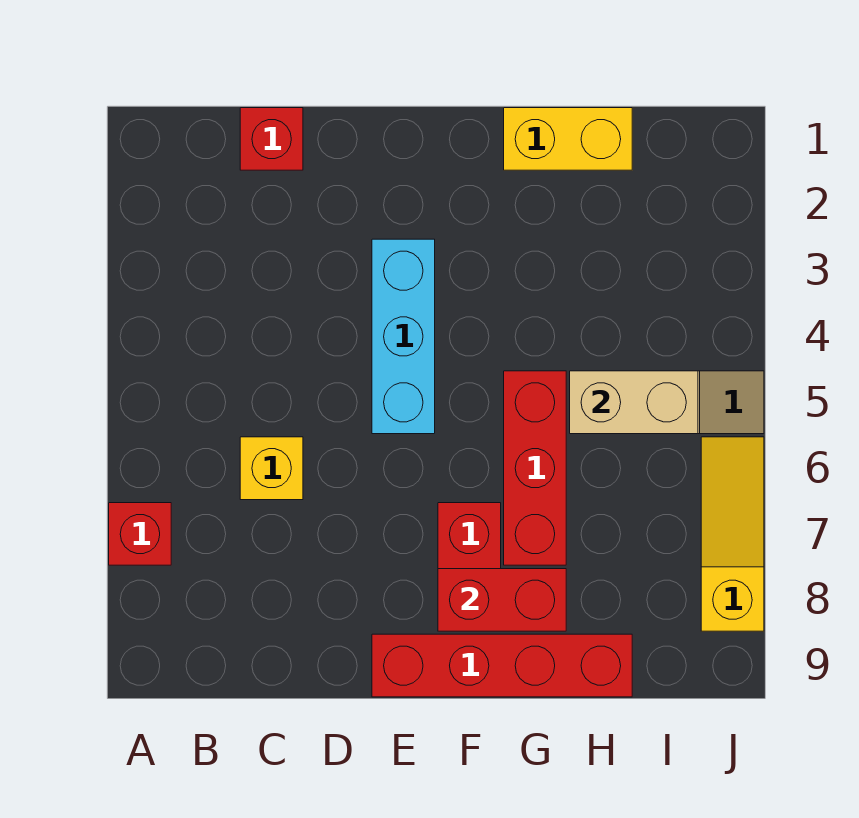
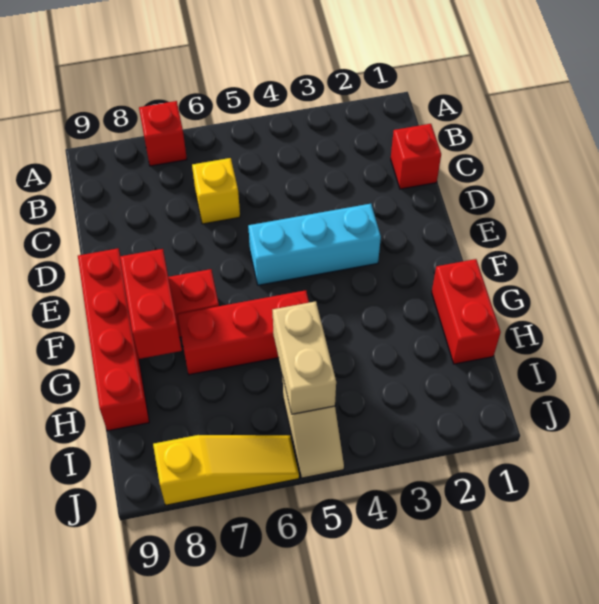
yellow brick G1:H1 level 1 -> red brick G1:H1 level 1

